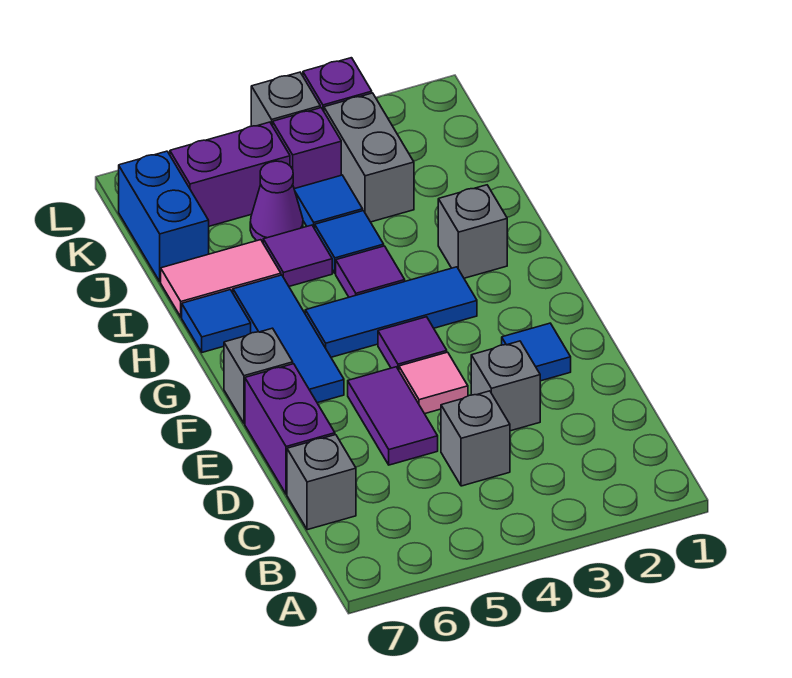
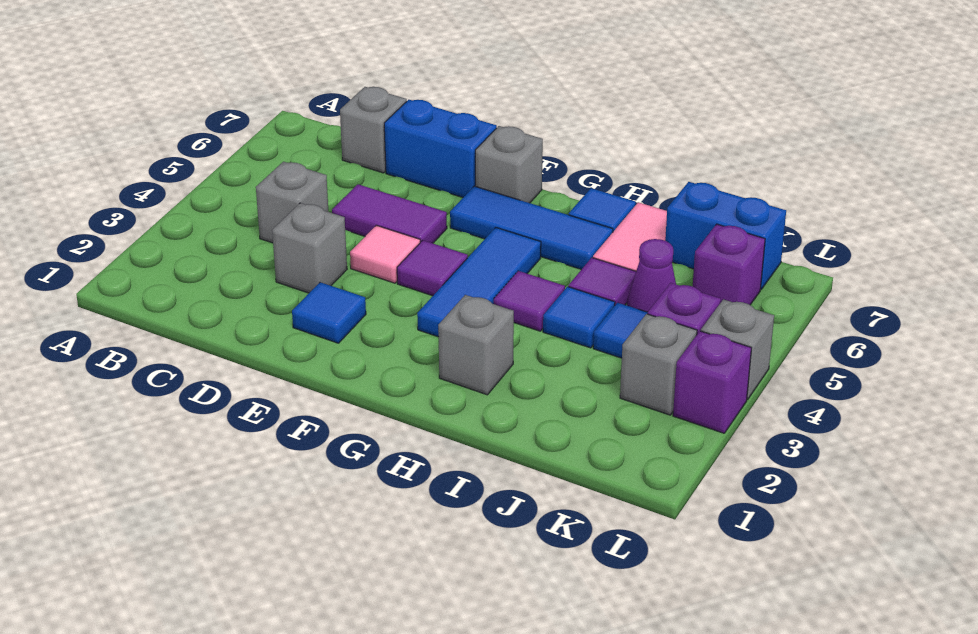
purple brick D7:E7 level 1 -> blue brick D7:E7 level 1
grey brick J3:K3 level 1 -> grey brick K3 level 1
purple brick K5:K6 level 1 -> purple brick K6 level 1

